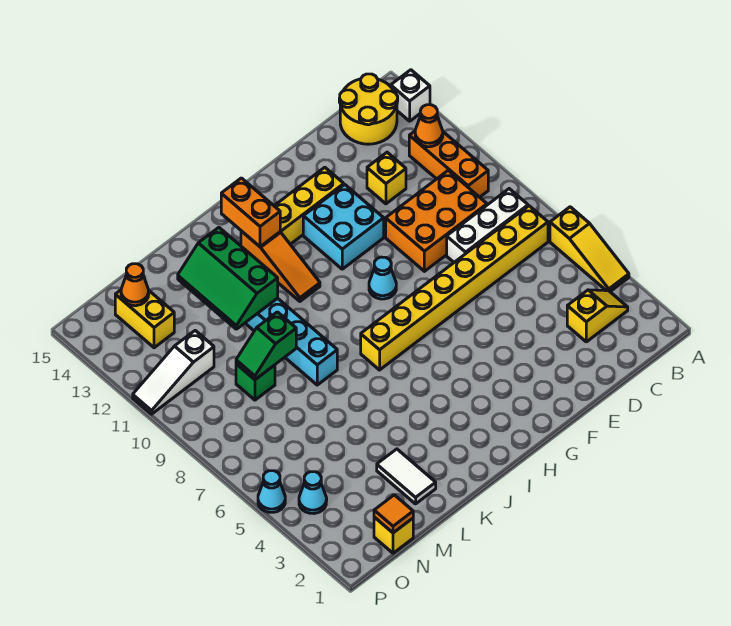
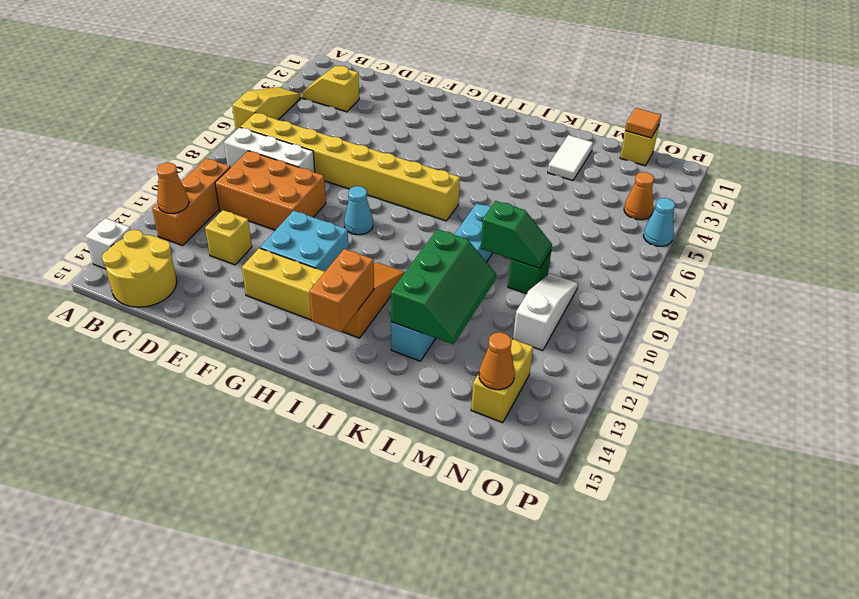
white slope N11:P11 level 1 top N -> white slope N9:N11 level 1 top 11
cyan cone O4 level 1 -> orange cone O4 level 1

